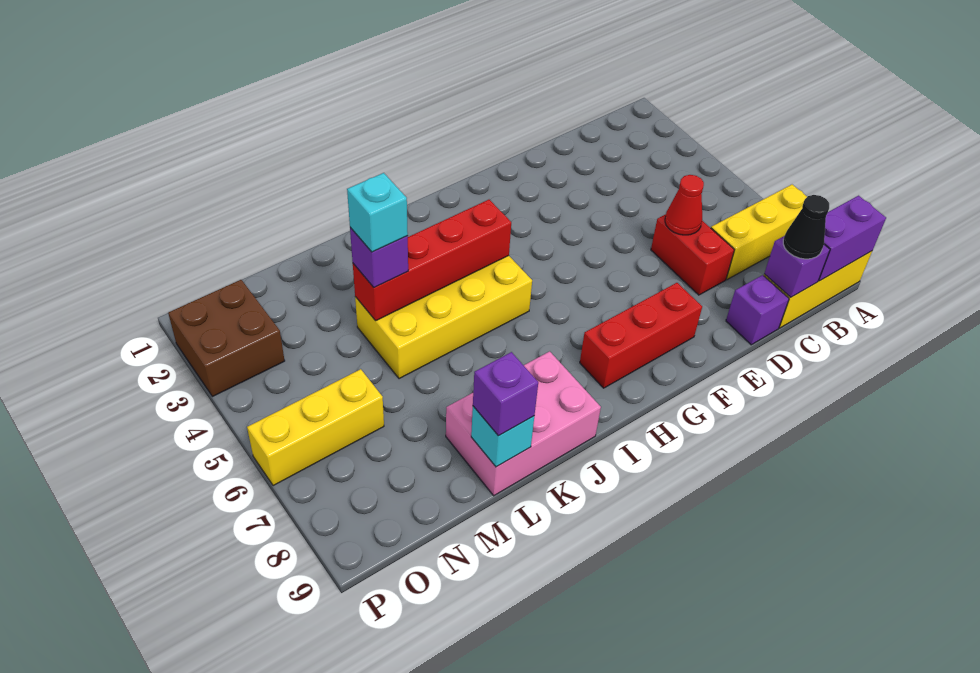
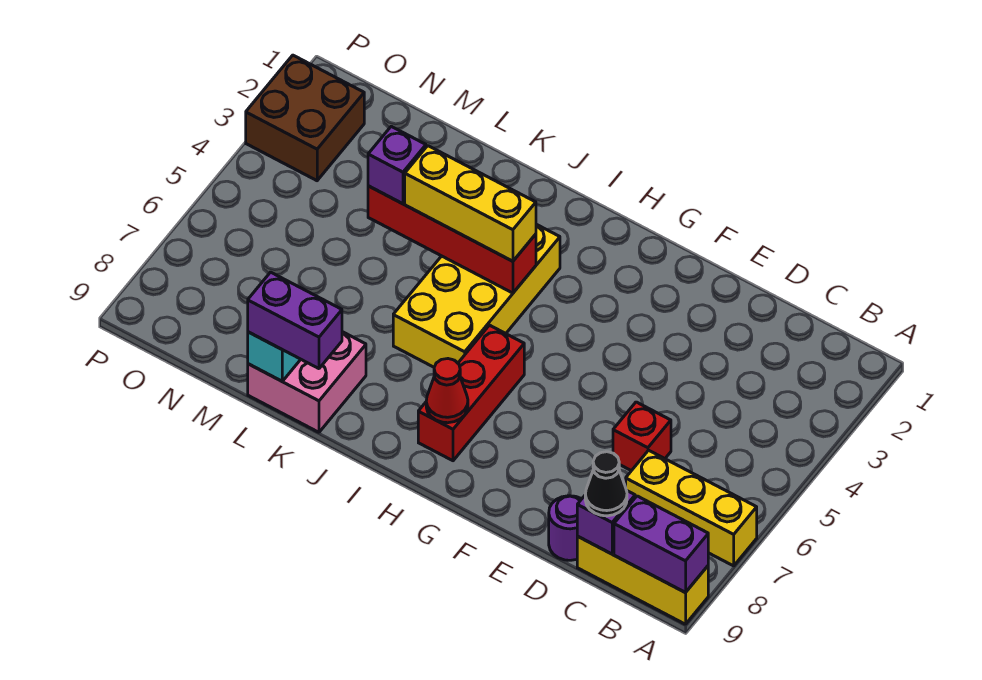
red brick D6:D7 level 1 -> red brick D6 level 1
red cone D6 level 2 -> red cone H8 level 2
purple brick D9 level 1 -> purple round brick D9 level 1
red brick F8:H8 level 1 -> red brick H6:H8 level 1
yellow brick I4:L5 level 1 -> yellow brick I3:J6 level 1
pink brick J8:L9 level 1 -> pink brick K8:L9 level 1
cyan brick L4 level 4 -> none
purple brick L9 level 3 -> purple brick K9:L9 level 3
yellow brick N6:P6 level 1 -> yellow brick I4:K4 level 3

